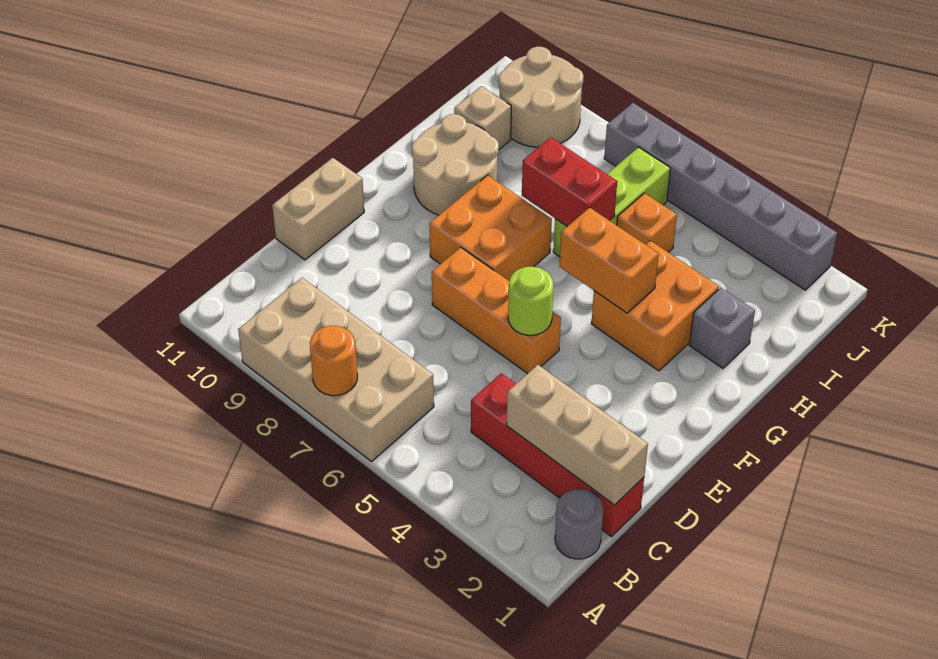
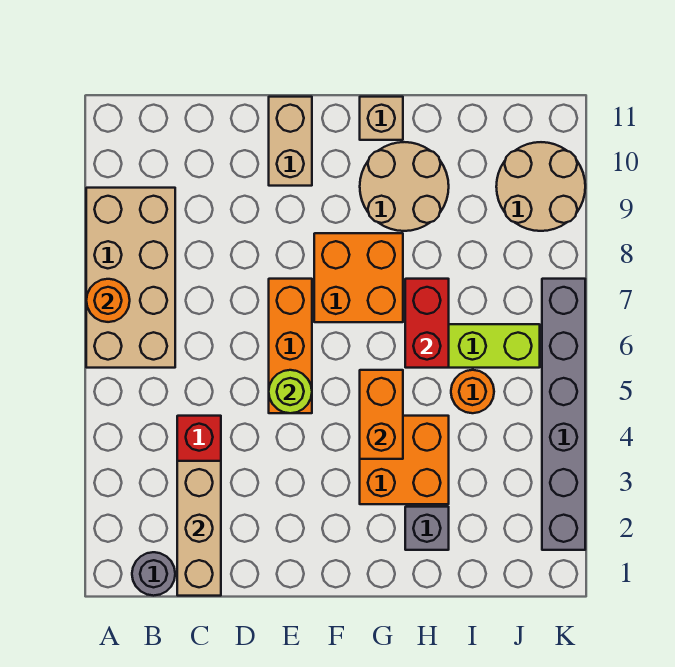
tan brick D11:E11 level 1 -> tan brick E10:E11 level 1
orange brick I5 level 1 -> orange round brick I5 level 1
tan brick I10 level 1 -> tan brick G11 level 1

